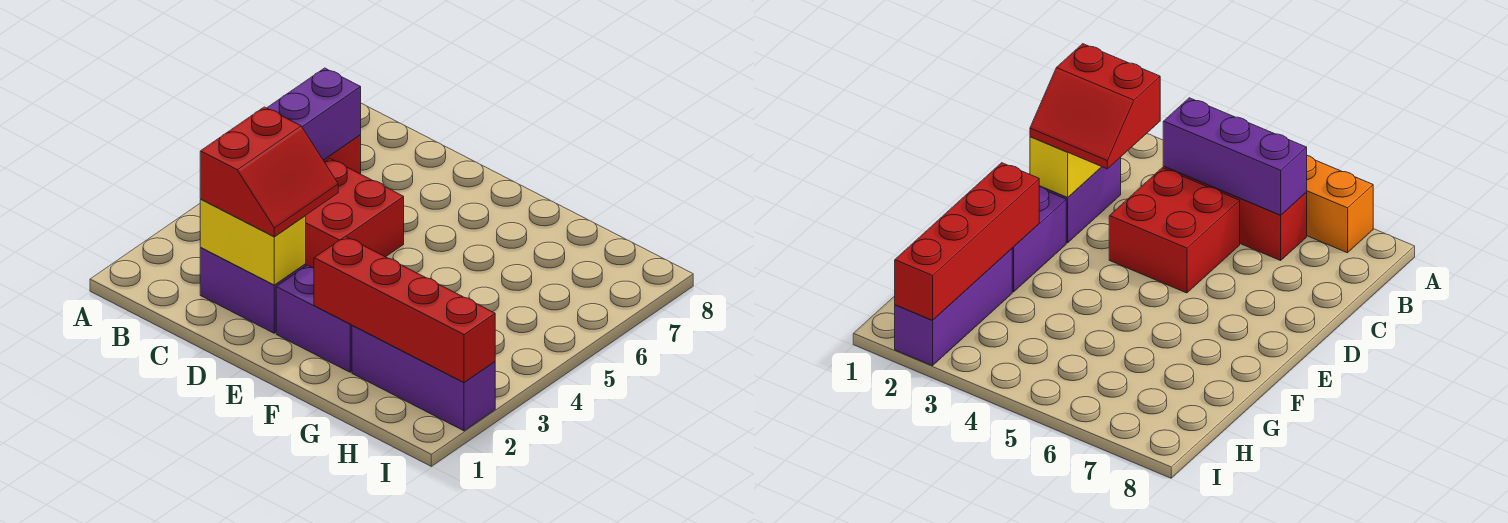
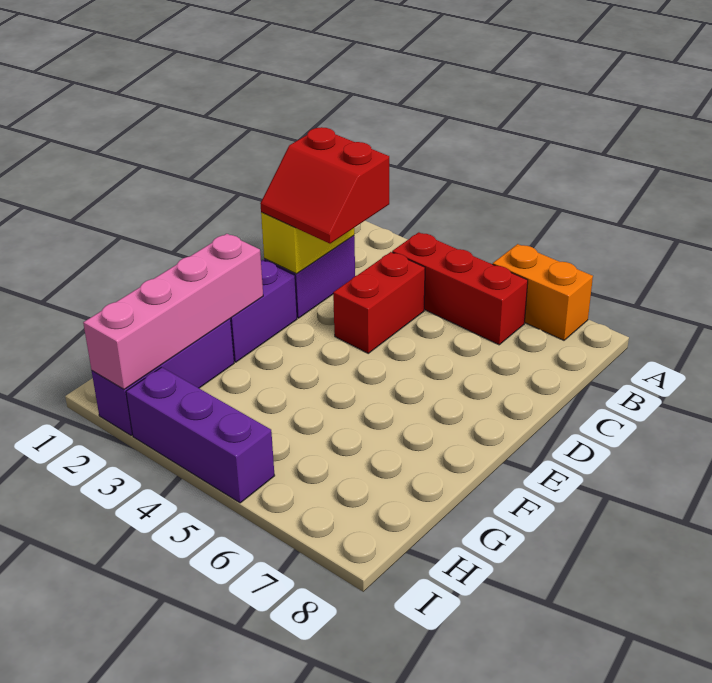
purple brick B4:B6 level 2 -> purple brick I3:I5 level 1
red brick C4:D5 level 1 -> red brick C4:D4 level 1
red brick F2:I2 level 2 -> pink brick F2:I2 level 2

